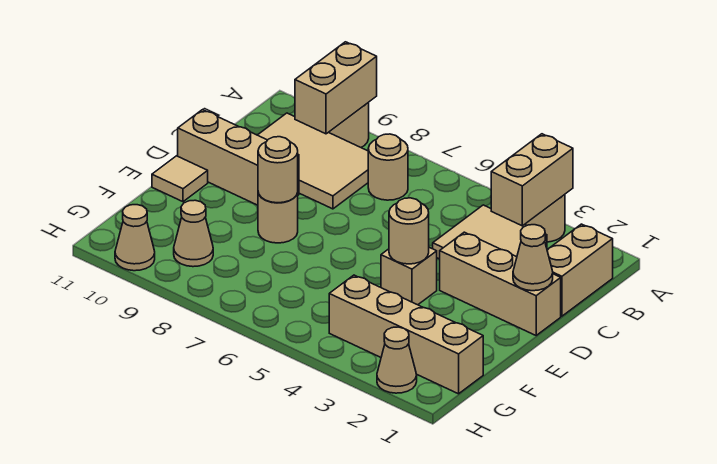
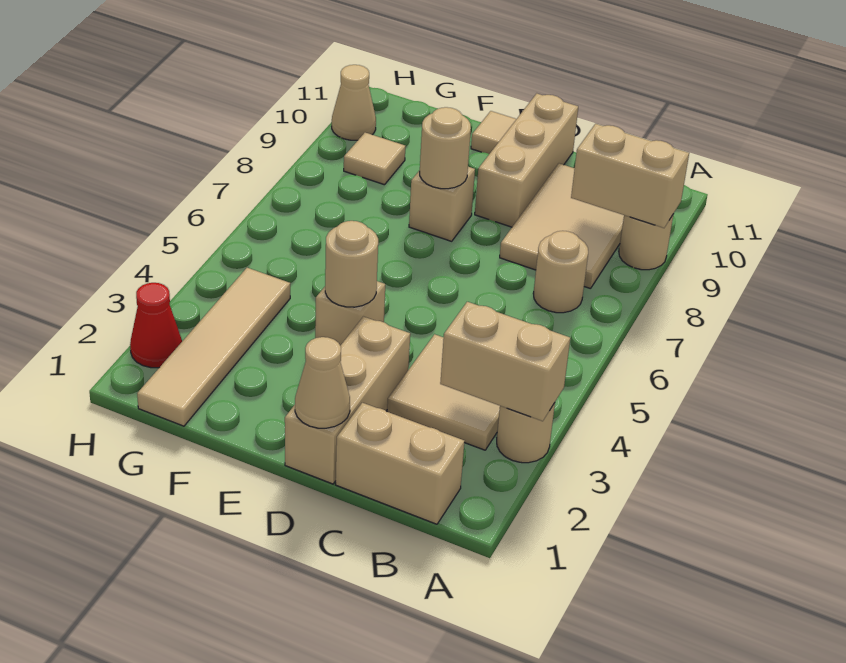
tan round brick E8 level 1 -> tan brick E8 level 1
tan brick G1:G4 level 1 -> tan tile G1:G4 level 1
tan cone G9 level 1 -> tan tile G9 level 1
tan cone H2 level 1 -> red cone H2 level 1

